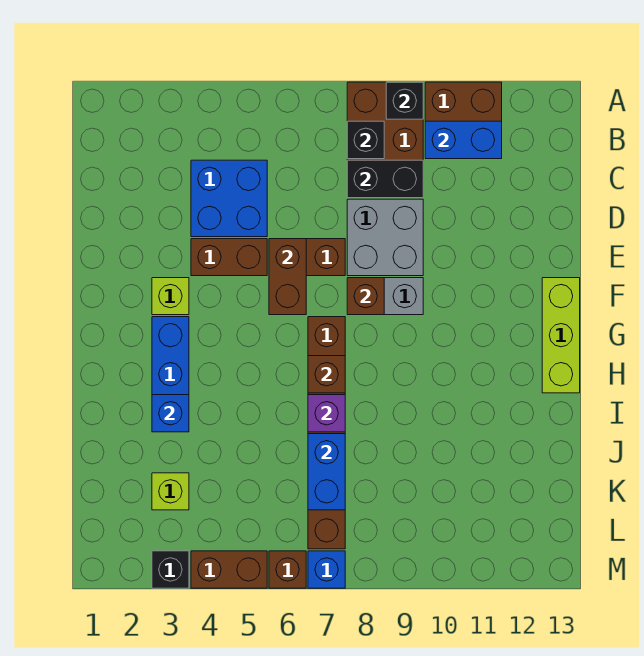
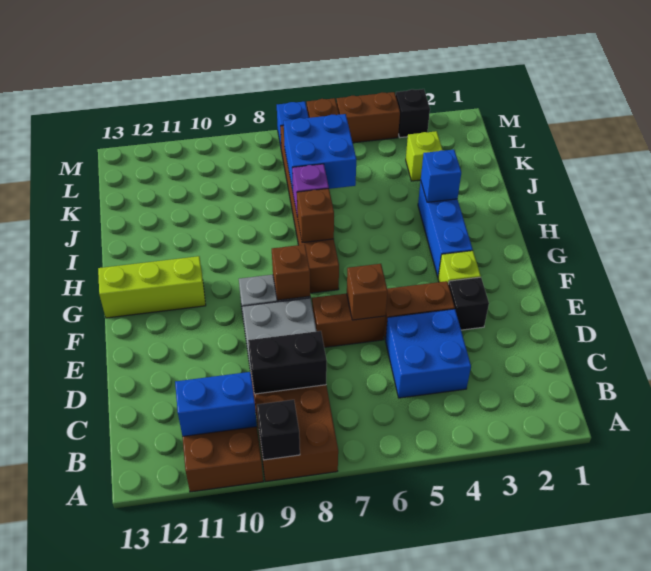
black brick B8 level 2 -> black brick E3 level 1
brown brick E6:F6 level 2 -> brown brick E6 level 2
lime brick F13:H13 level 1 -> lime brick G11:G13 level 1
blue brick J7:K7 level 2 -> blue brick J6:K7 level 2

